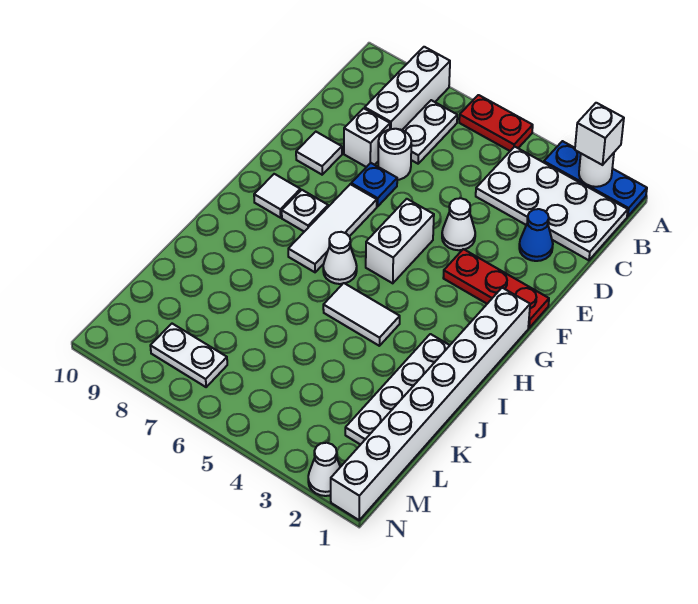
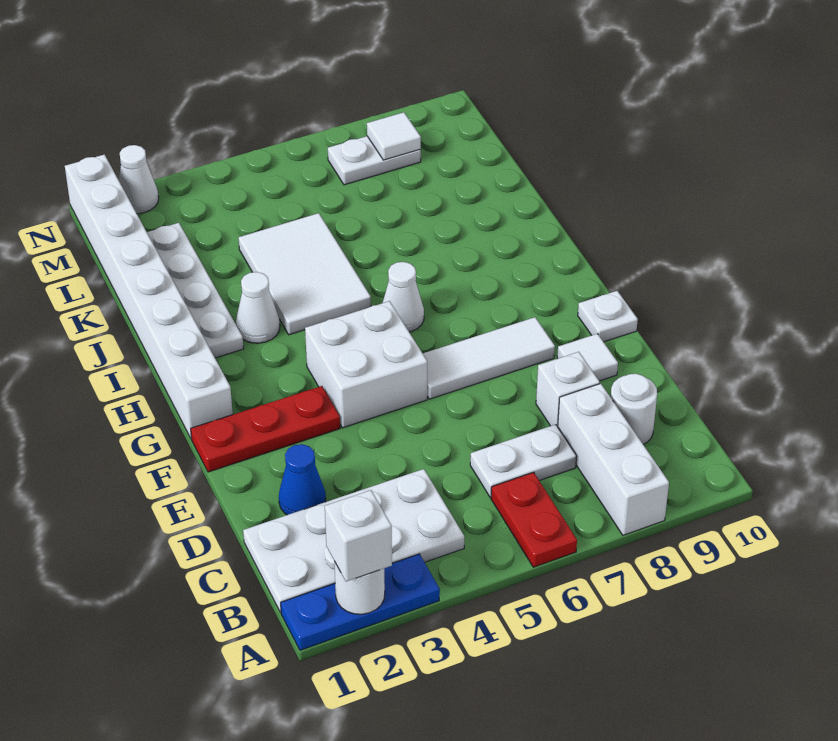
red plate A5:A6 level 1 -> red plate A6:B6 level 1
white plate B7:C7 level 1 -> white plate C6:C7 level 1
white round brick D7 level 1 -> white round brick C9 level 1
white cone E4 level 1 -> white cone I3 level 1
blue plate E7 level 1 -> none
white brick F5:G5 level 1 -> white brick F4:G5 level 1
white tile F7:H7 level 1 -> white tile F6:F8 level 1
white plate G8 level 1 -> white plate F10 level 1
white tile G9 level 1 -> white tile M8 level 2
white tile I4:I5 level 1 -> white tile I4:K5 level 1

